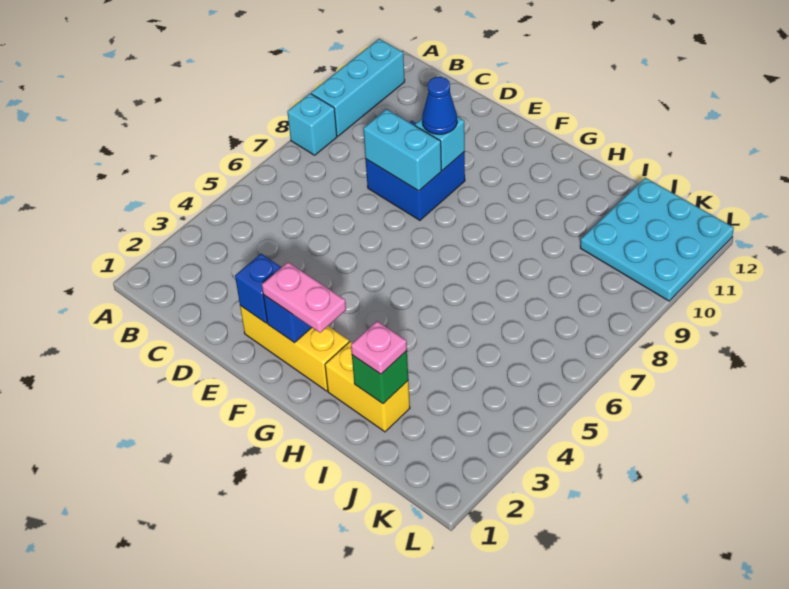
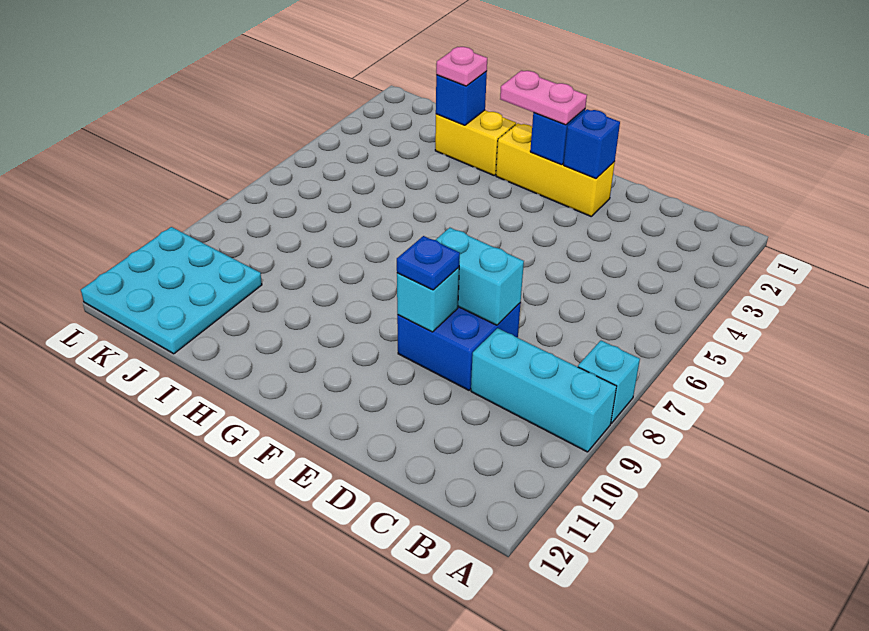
cyan brick A9:A11 level 1 -> cyan brick A9:C9 level 1
blue cone E9 level 3 -> blue plate E9 level 3
green brick I2 level 2 -> blue brick I2 level 2

